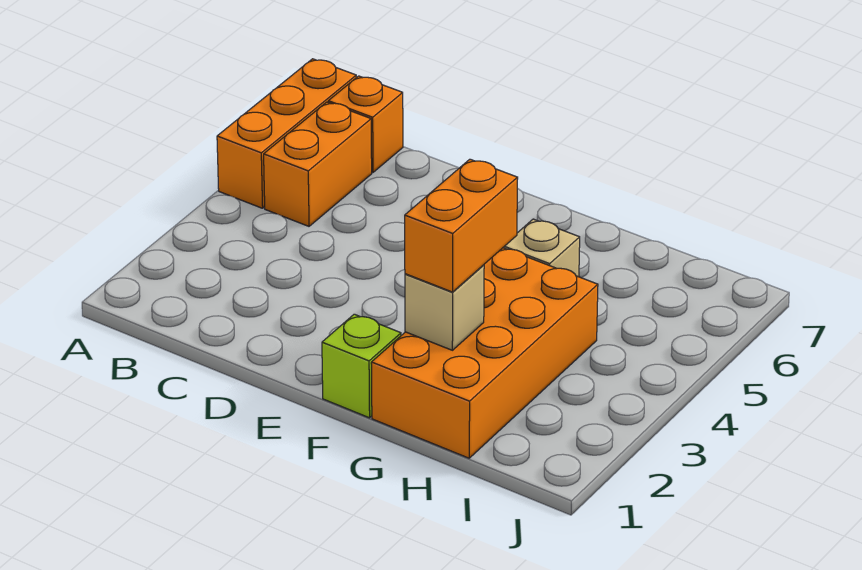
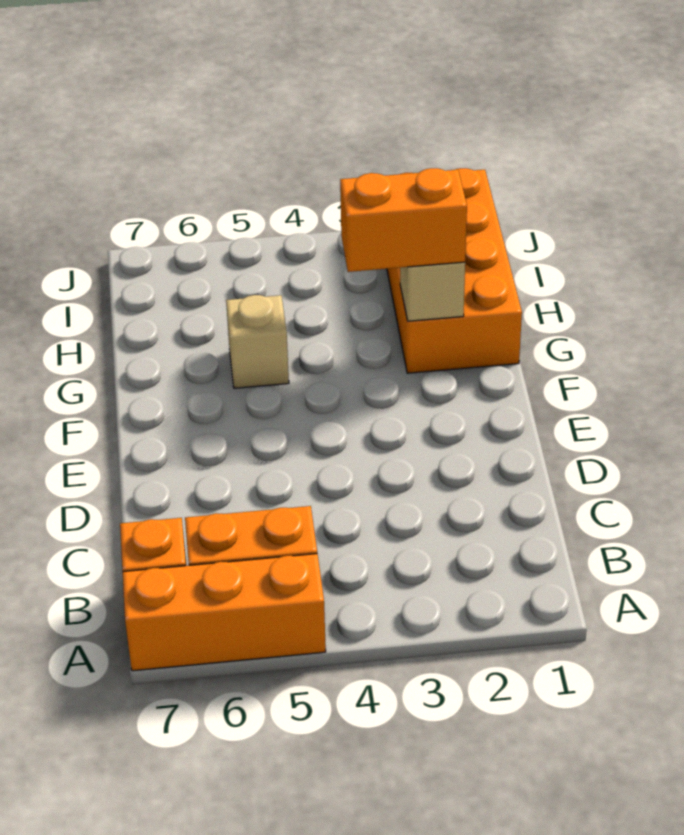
lime brick F1 level 1 -> none
orange brick G1:H4 level 1 -> orange brick G1:J2 level 1

